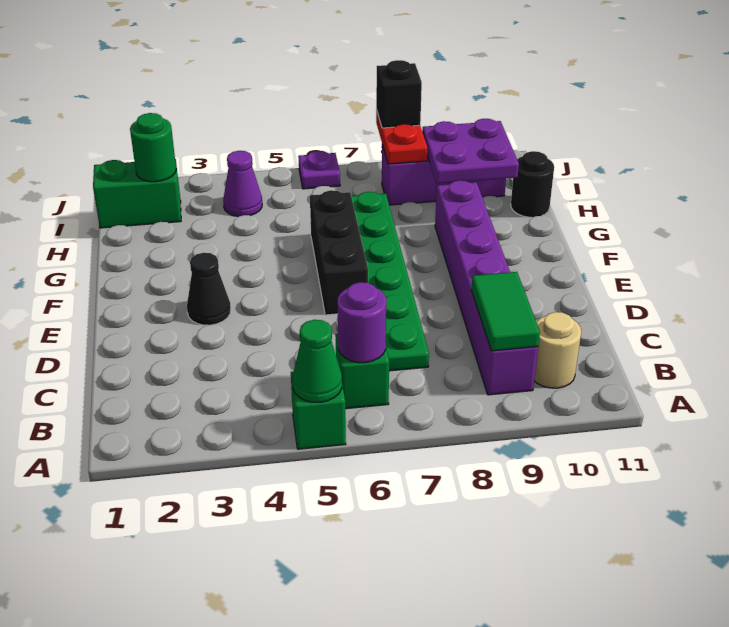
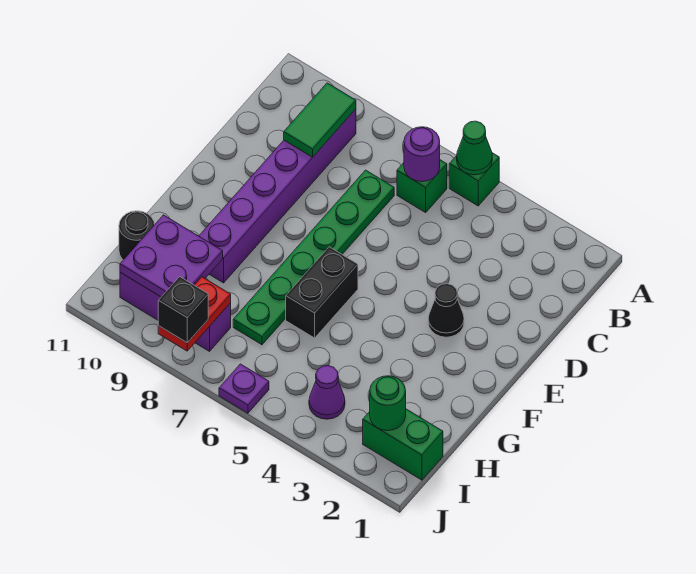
tan round brick B10 level 1 -> none
black brick E6:G6 level 1 -> black brick F6:G6 level 1

